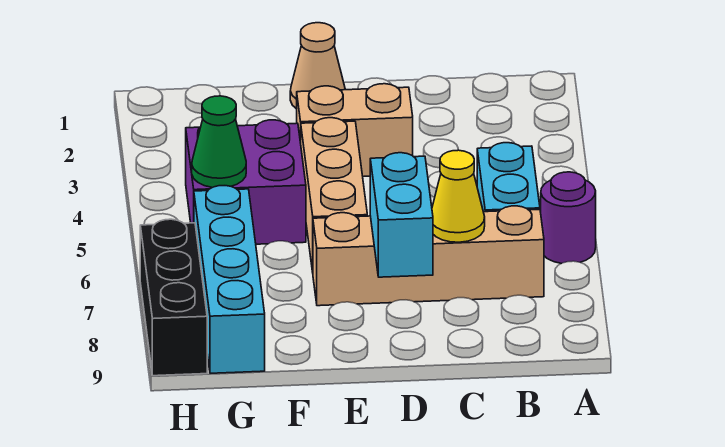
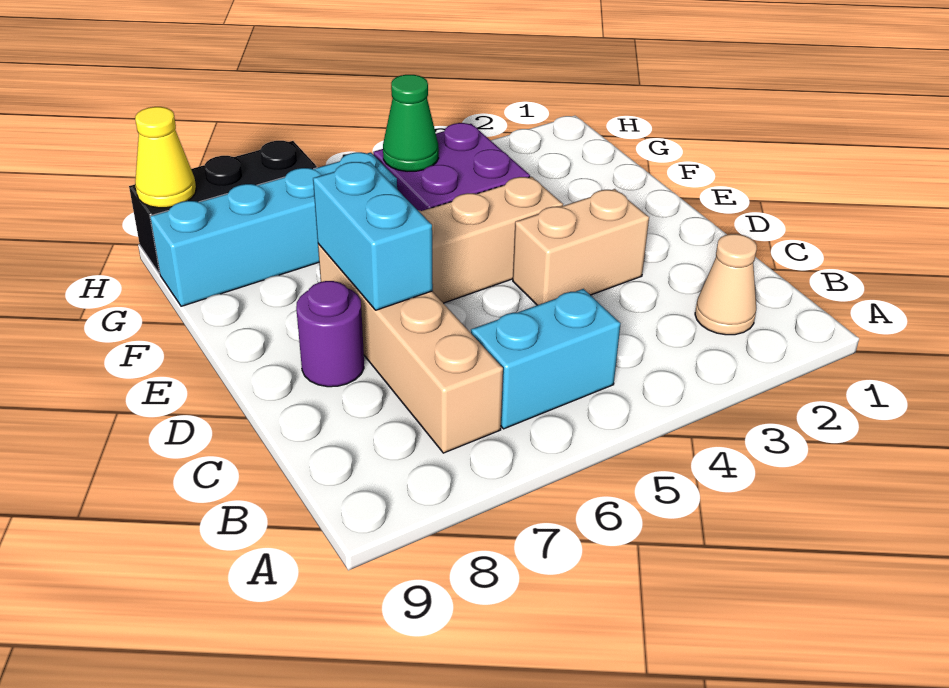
purple round brick A6 level 1 -> purple round brick D8 level 1
yellow cone C7 level 2 -> yellow cone H9 level 2
tan brick D3:E3 level 1 -> tan brick D3:D4 level 1
cyan brick D7:D8 level 2 -> cyan brick D7:E7 level 2
tan cone E1 level 1 -> tan cone B2 level 1

